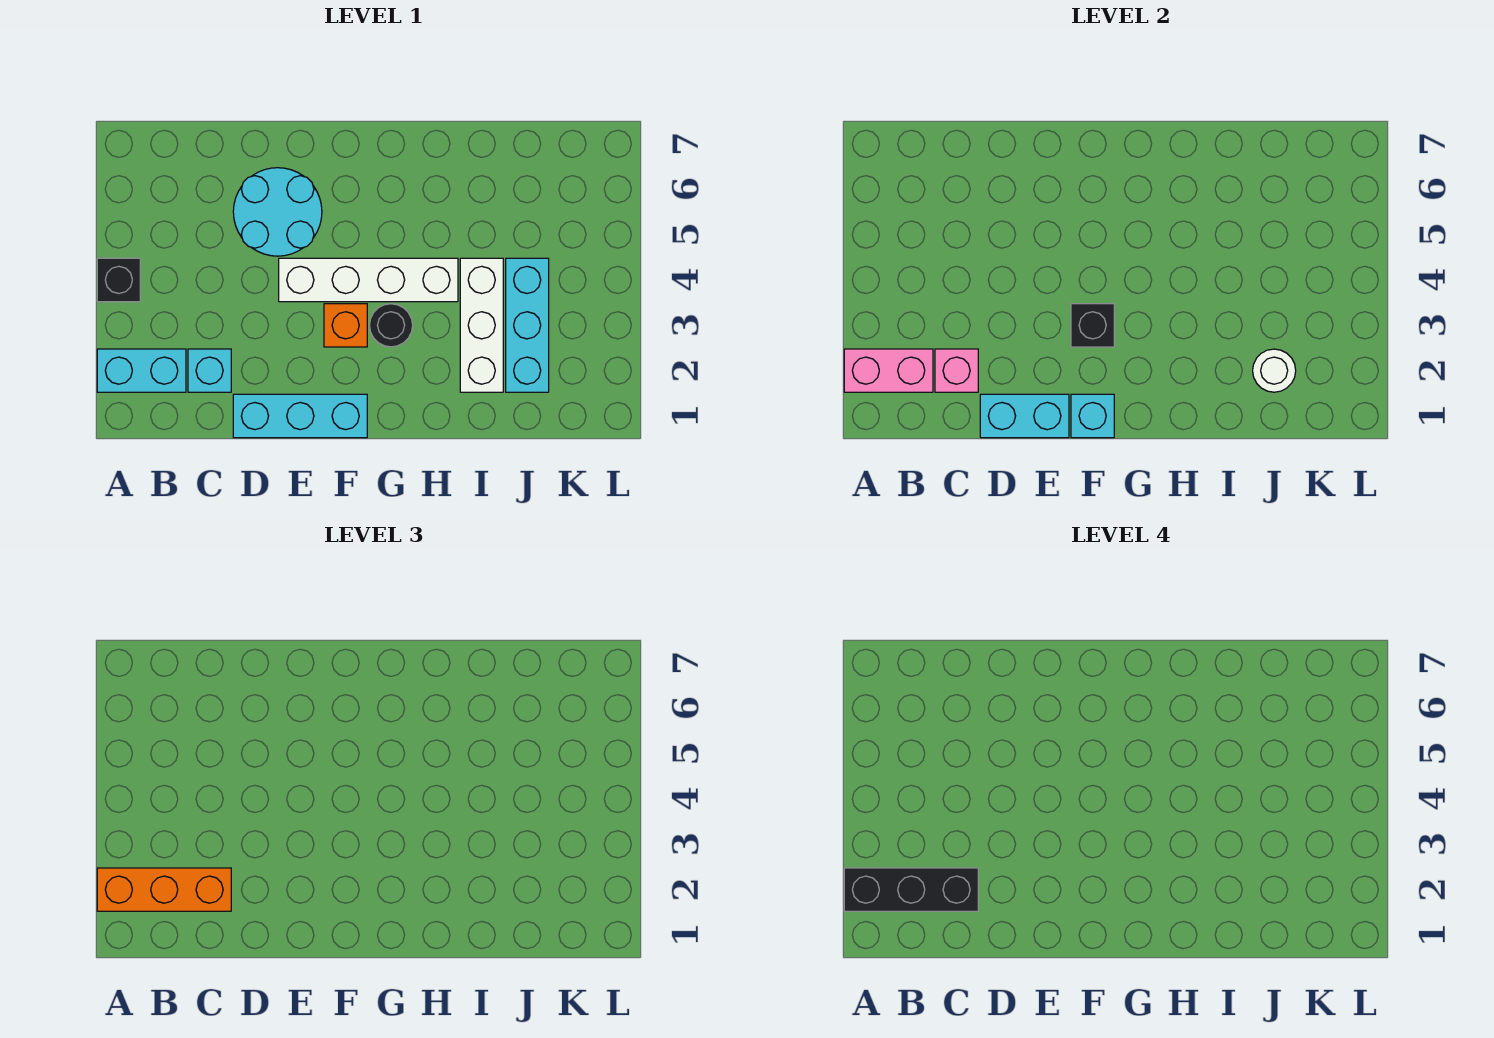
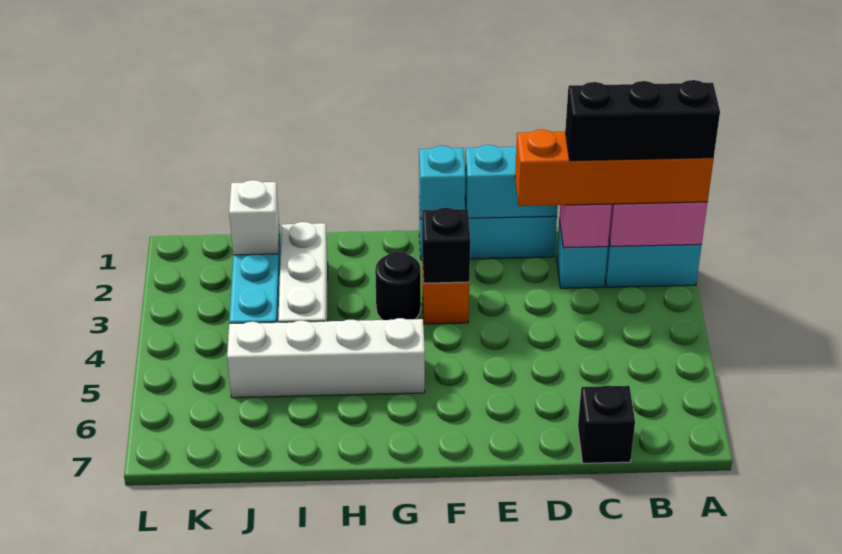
orange brick A2:C2 level 3 -> orange brick A2:D2 level 3
black brick A4 level 1 -> black brick C7 level 1
cyan round brick D5:E6 level 1 -> none
white brick E4:H4 level 1 -> white brick G5:J5 level 1
white round brick J2 level 2 -> white brick J2 level 2

